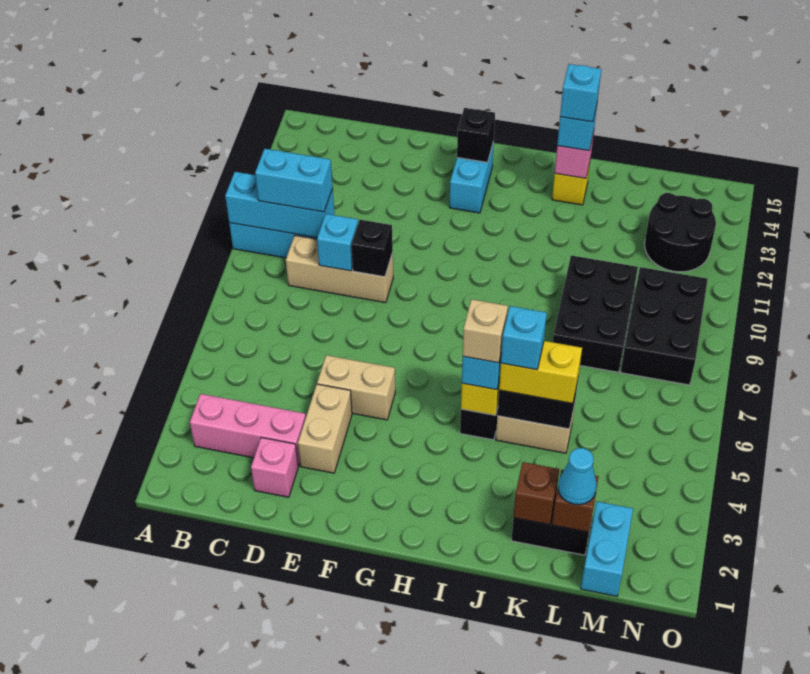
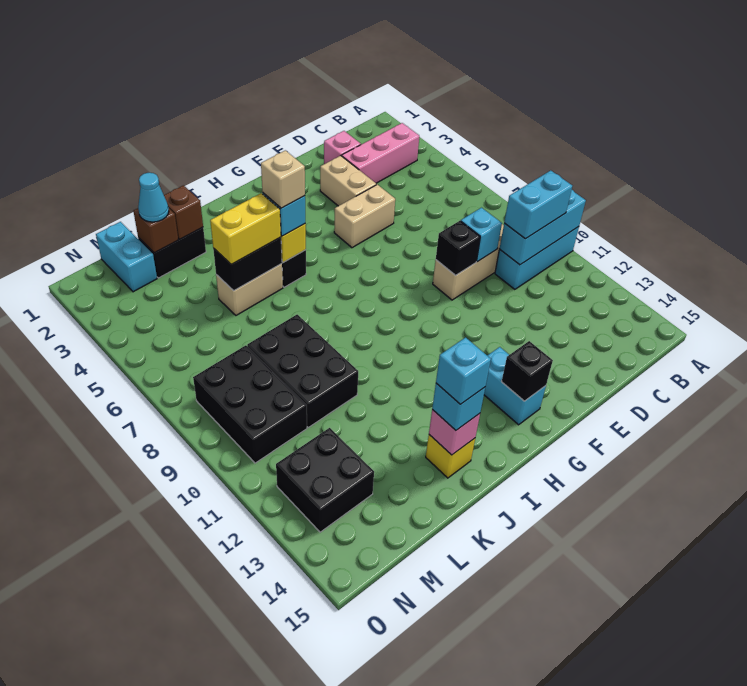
cyan brick J5 level 4 -> none
black round brick M12:N13 level 1 -> black brick M12:N13 level 1

